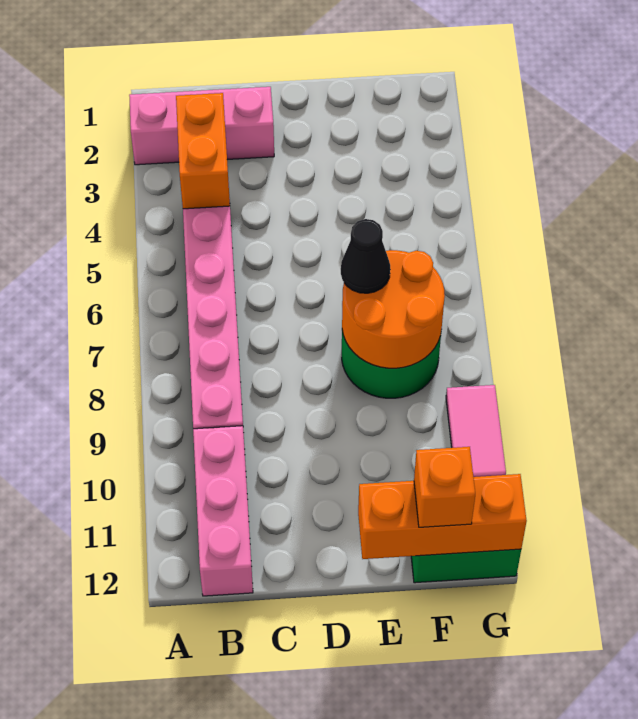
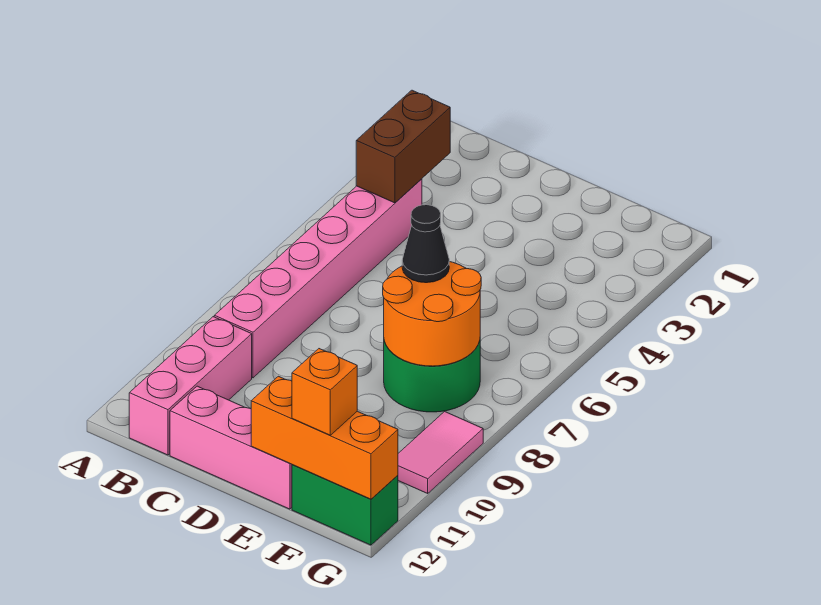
pink brick A2:C2 level 1 -> pink brick C12:E12 level 1
orange brick B3:B4 level 2 -> brown brick B3:B4 level 2

